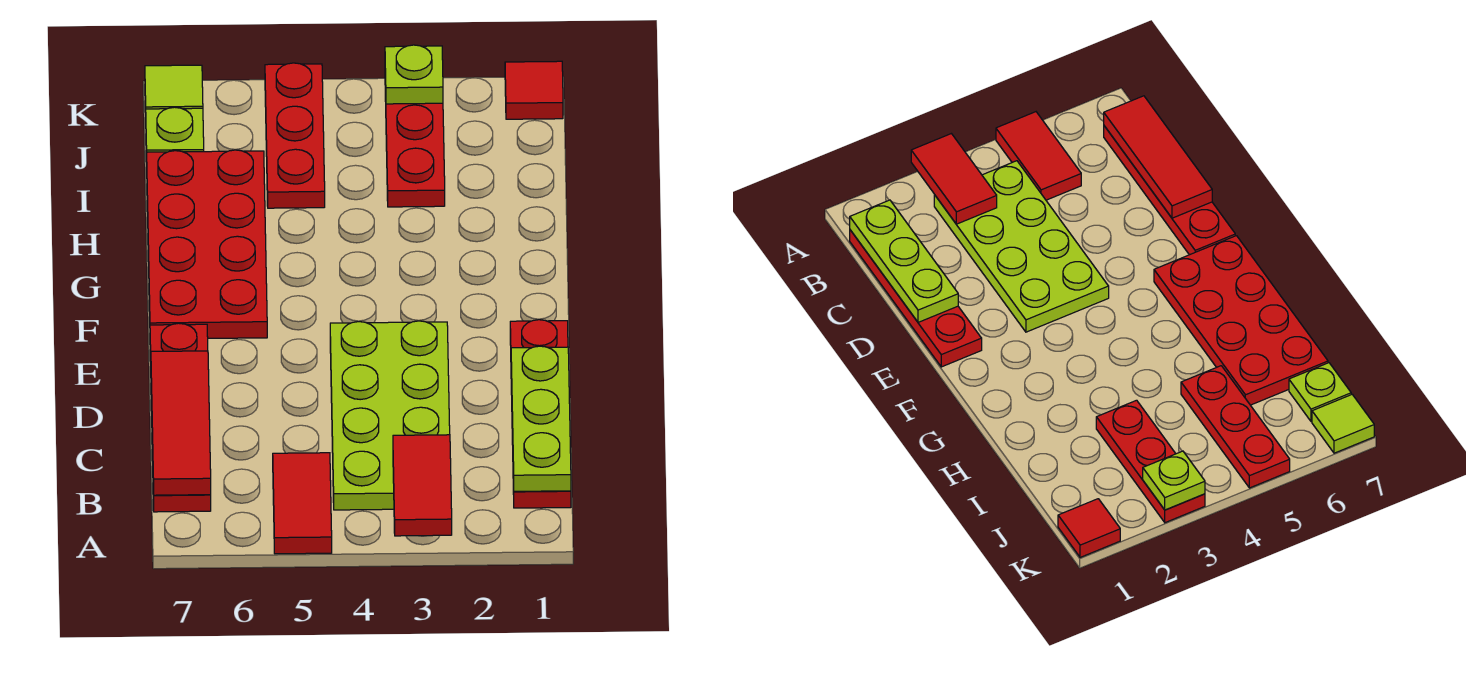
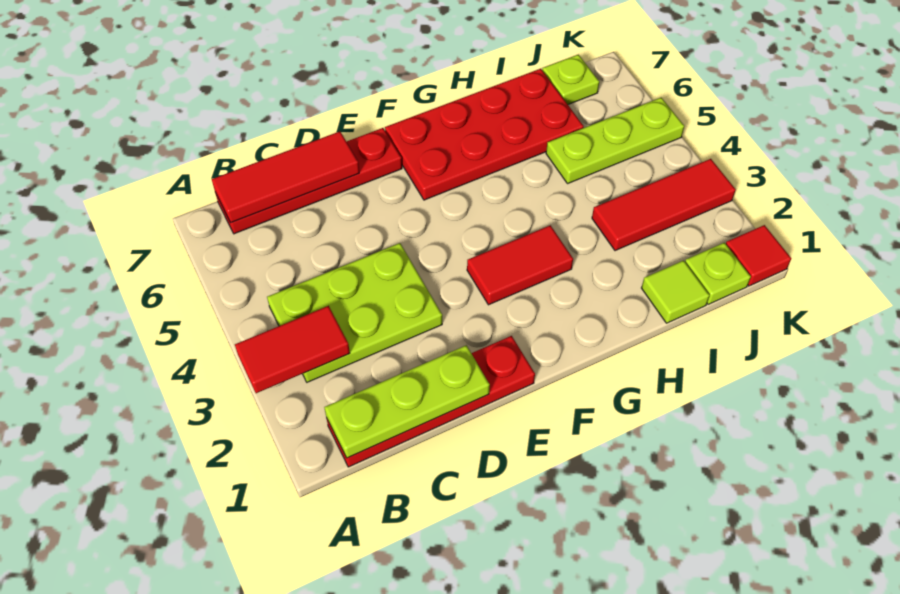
red tile A5:B5 level 1 -> red tile F3:G3 level 1
lime plate B3:E4 level 1 -> lime plate B3:D4 level 1
red plate I3:K3 level 1 -> red tile I3:K3 level 1
red plate I5:K5 level 1 -> lime plate I5:K5 level 1
lime plate K3 level 2 -> lime plate J1 level 1
lime tile K7 level 1 -> lime tile I1 level 1

